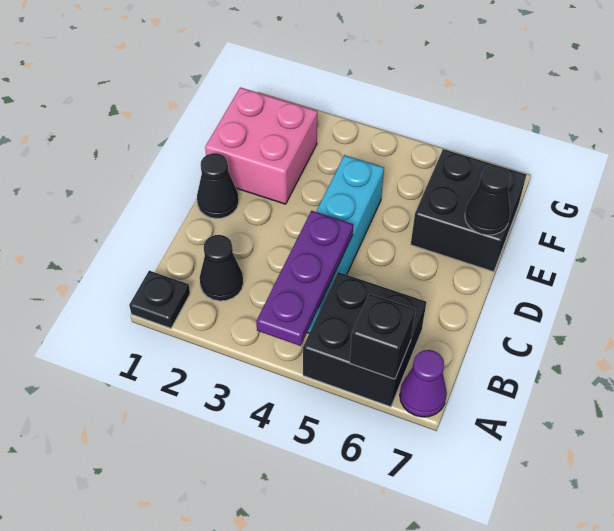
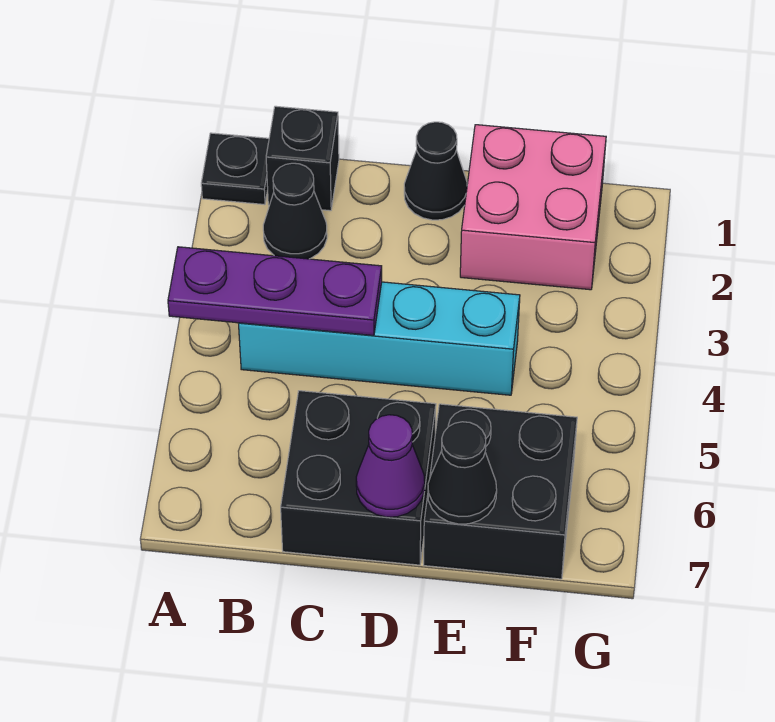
black brick A5:B6 level 1 -> black brick C6:D7 level 1
black brick A6 level 2 -> black brick B1 level 1
purple cone A7 level 1 -> purple cone D7 level 2

